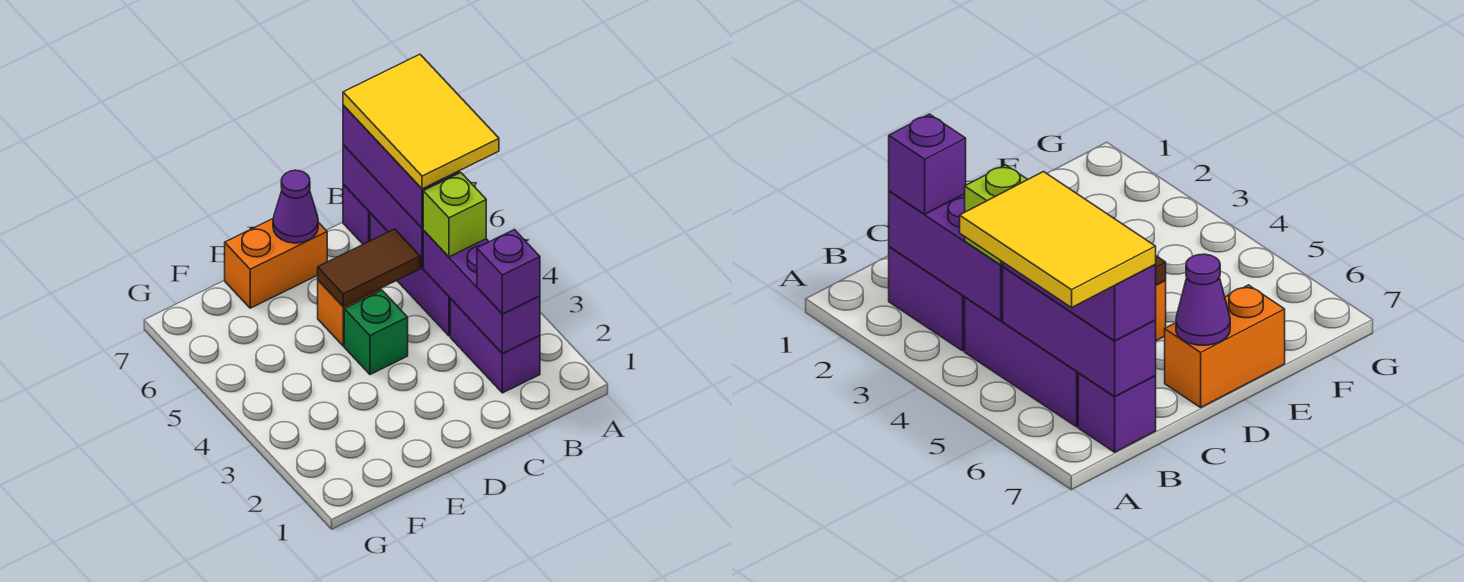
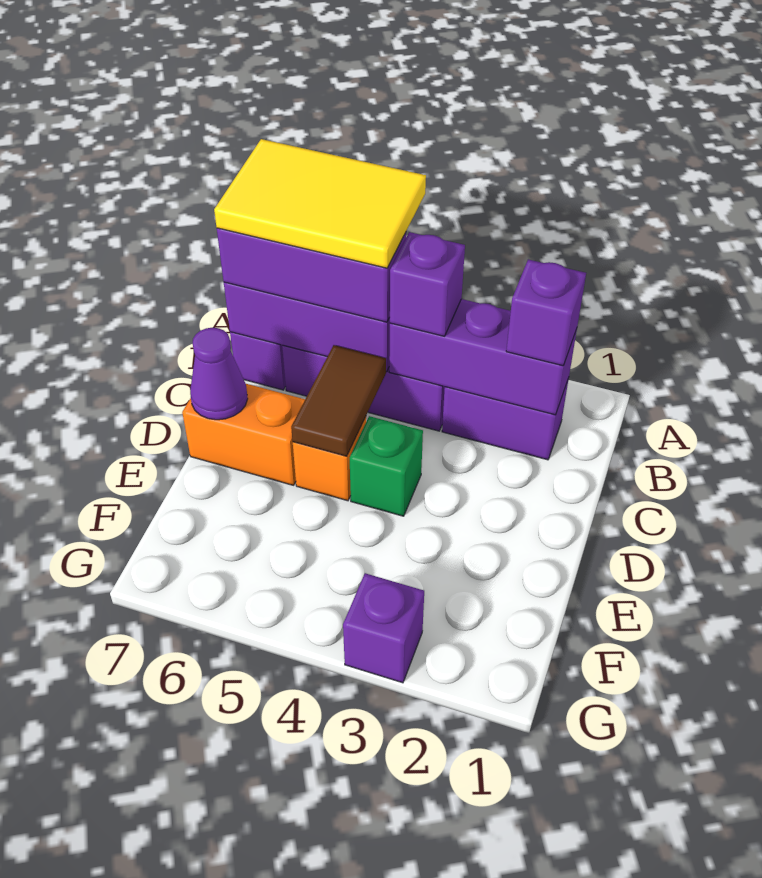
lime brick B4 level 3 -> purple brick B4 level 3
orange brick D7:E7 level 1 -> orange brick D6:D7 level 1
none -> purple brick G3 level 1

